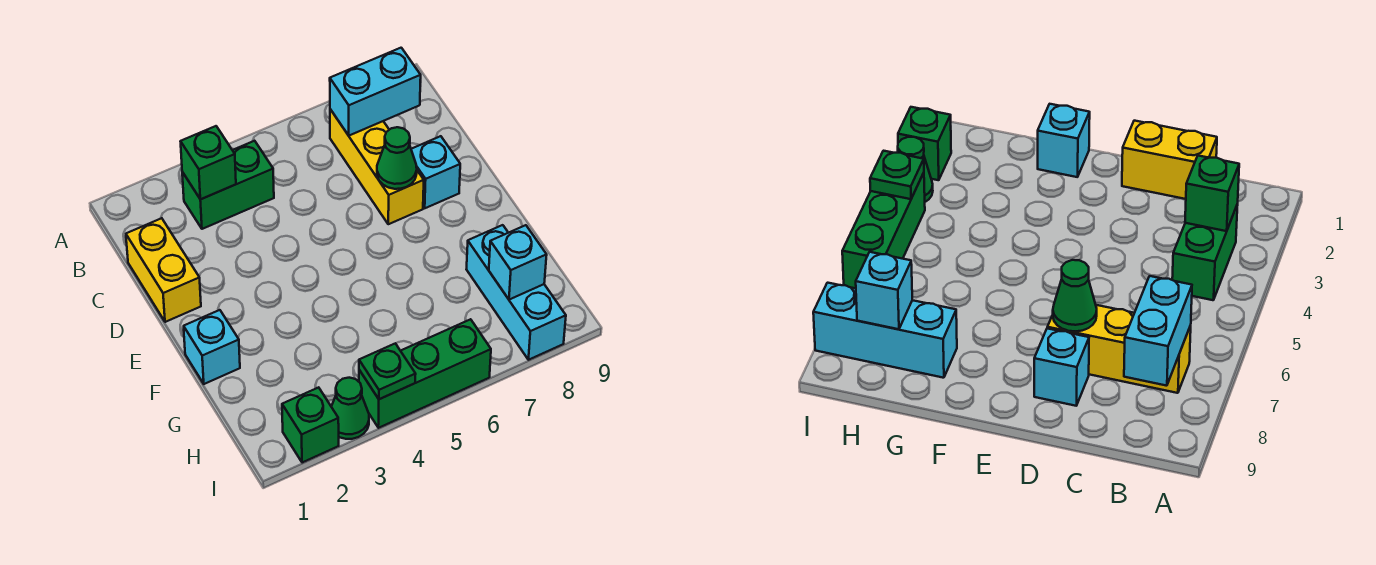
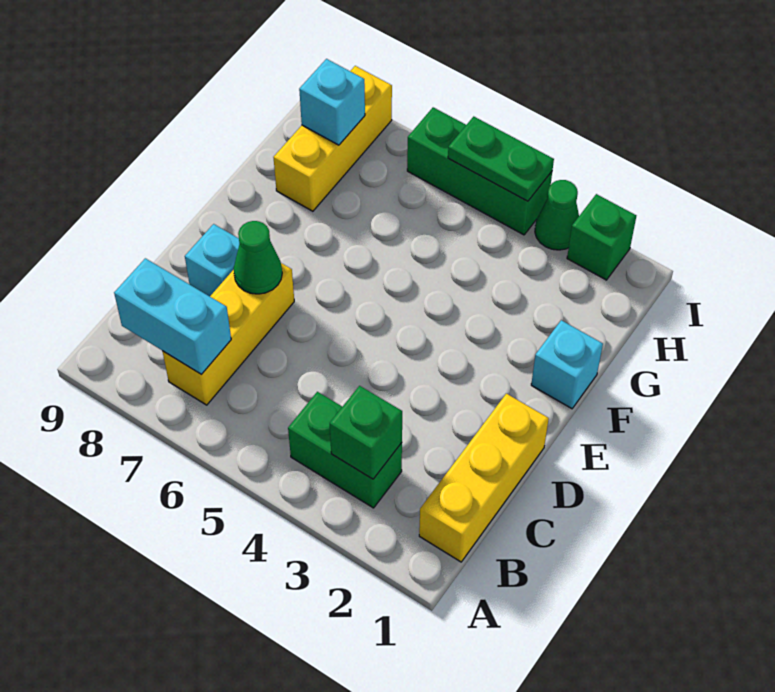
yellow brick C1:D1 level 1 -> yellow brick B1:D1 level 1
cyan brick G8:I8 level 1 -> yellow brick G8:I8 level 1
green plate I4 level 2 -> green plate I4:I5 level 2

